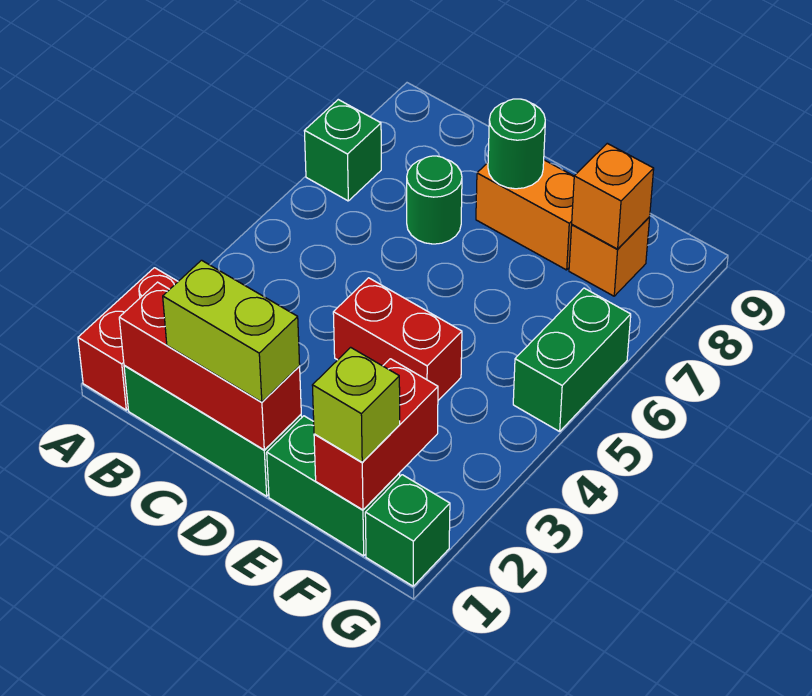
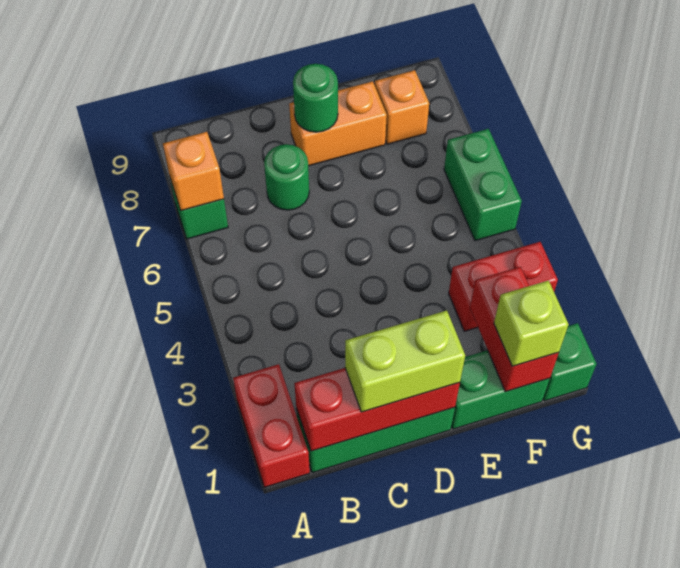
red brick D4:E4 level 1 -> red brick F3:G3 level 1
orange brick F8 level 2 -> orange brick A7 level 2

